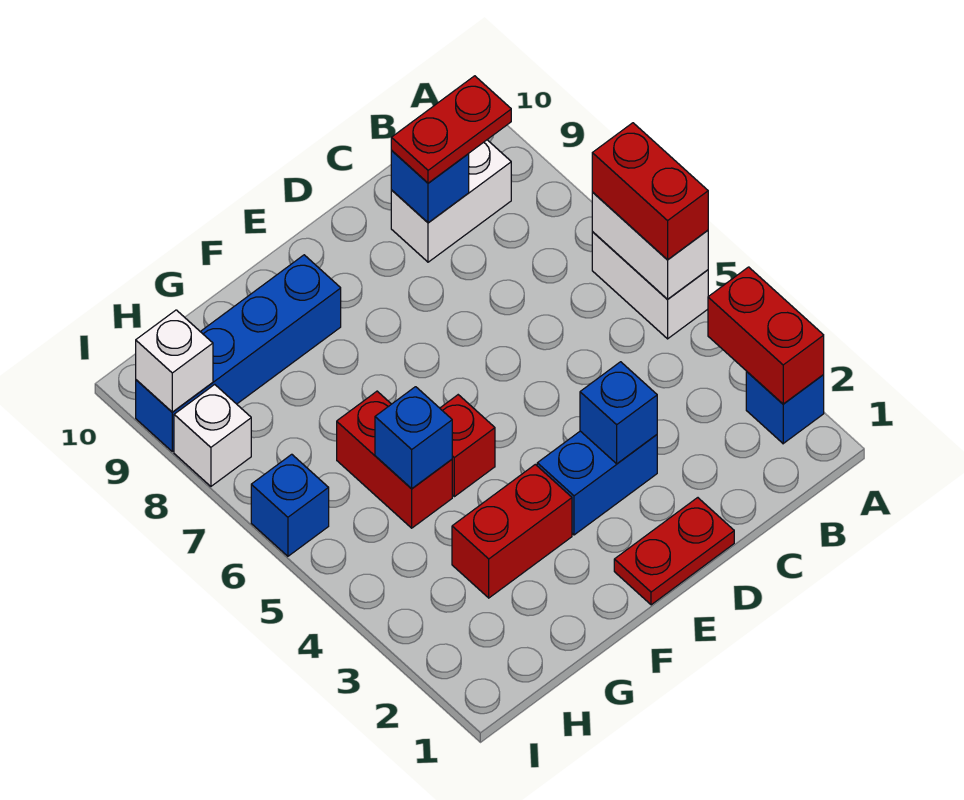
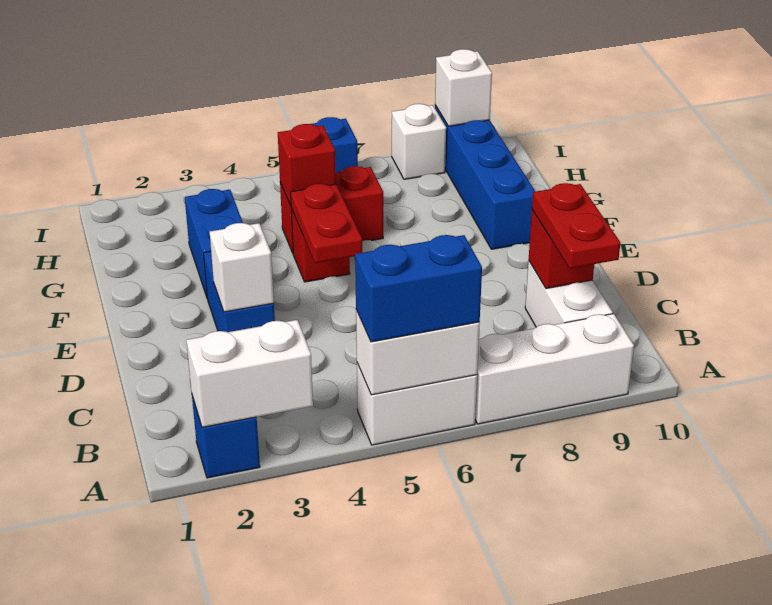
red brick A2:A3 level 2 -> white brick A2:A3 level 2
red brick A5:A6 level 3 -> blue brick A5:A6 level 3
none -> white brick A7:A9 level 1
blue brick C9 level 2 -> red brick C9 level 2
red plate D1:E1 level 1 -> red plate E5:F5 level 2
blue brick D3 level 2 -> white brick D3 level 2
red brick F3:G3 level 1 -> blue brick F3:G3 level 1
blue brick G5 level 2 -> red brick G5 level 2

